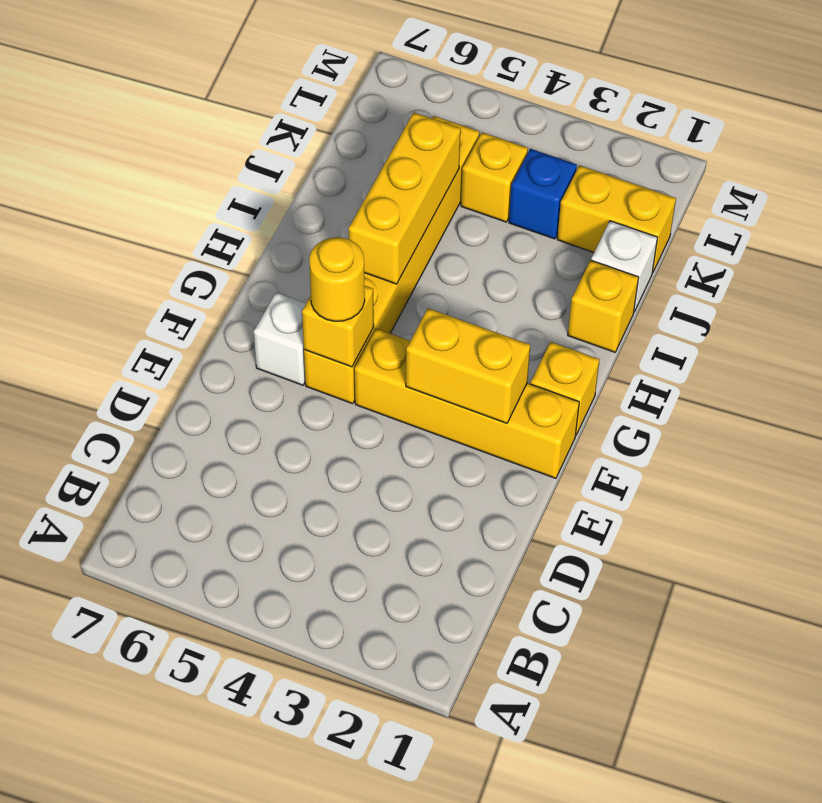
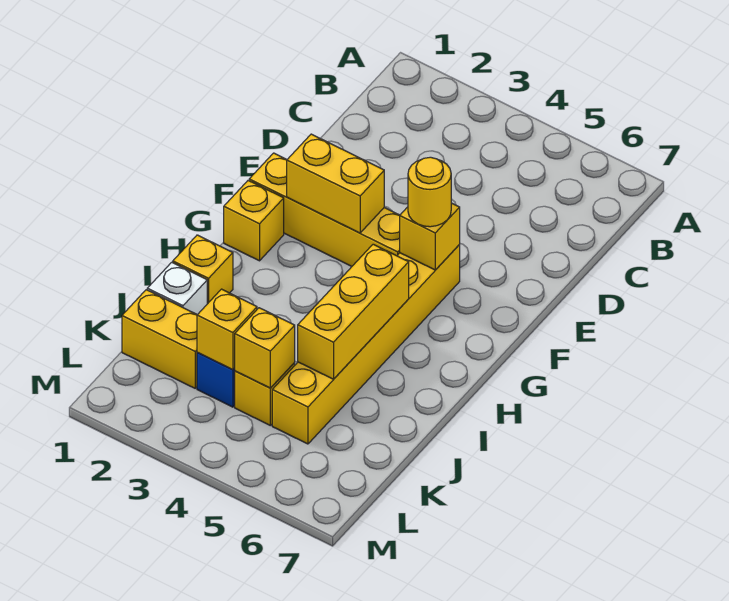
white brick F6 level 1 -> none
none -> yellow brick K3 level 2
none -> yellow brick K4 level 2

